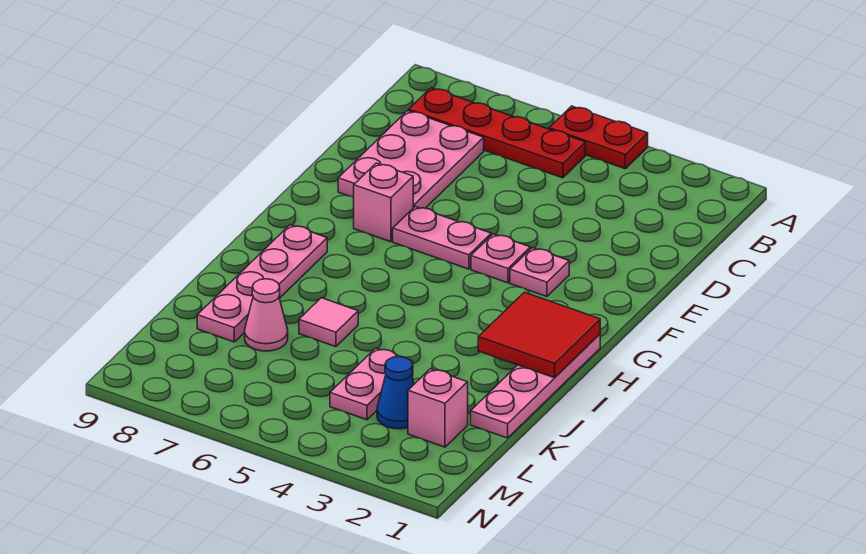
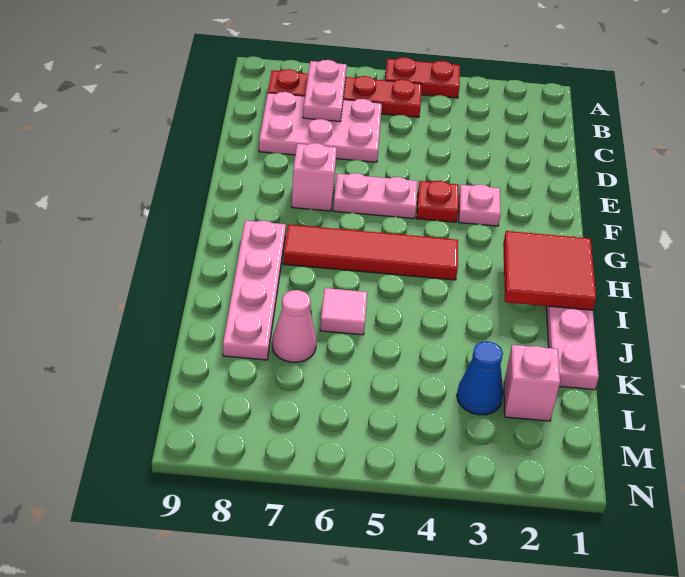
pink plate C7:E8 level 1 -> pink plate C6:D8 level 1
pink plate F4 level 1 -> red plate F4 level 1
none -> red tile H4:H7 level 1
pink plate K4:L4 level 1 -> pink plate B7:C7 level 2

